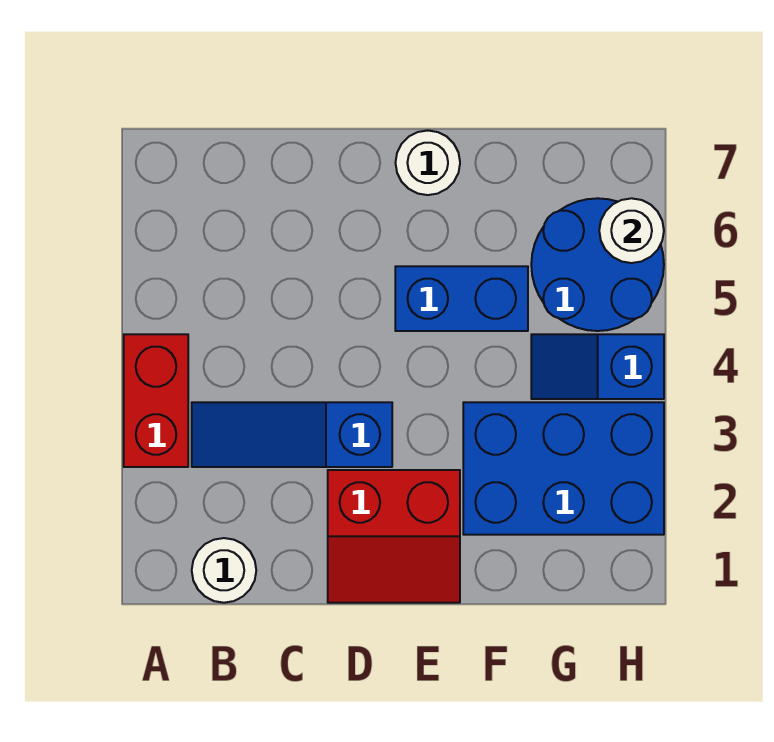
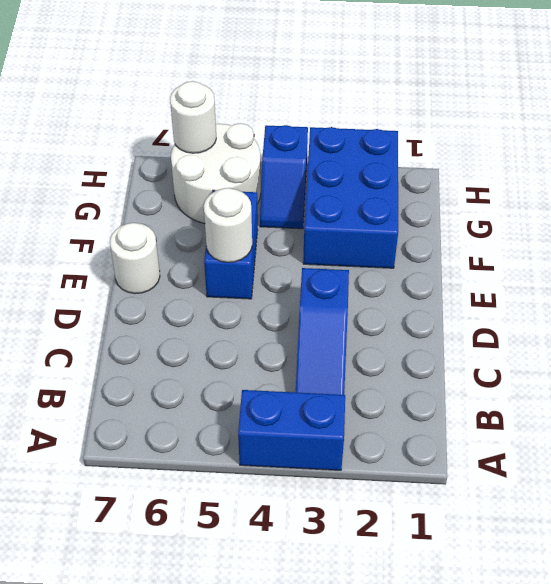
red brick A3:A4 level 1 -> blue brick A3:A4 level 1
white round brick B1 level 1 -> white round brick E5 level 2
red slope D1:E2 level 1 top 2 -> none
blue round brick G5:H6 level 1 -> white round brick G5:H6 level 1

